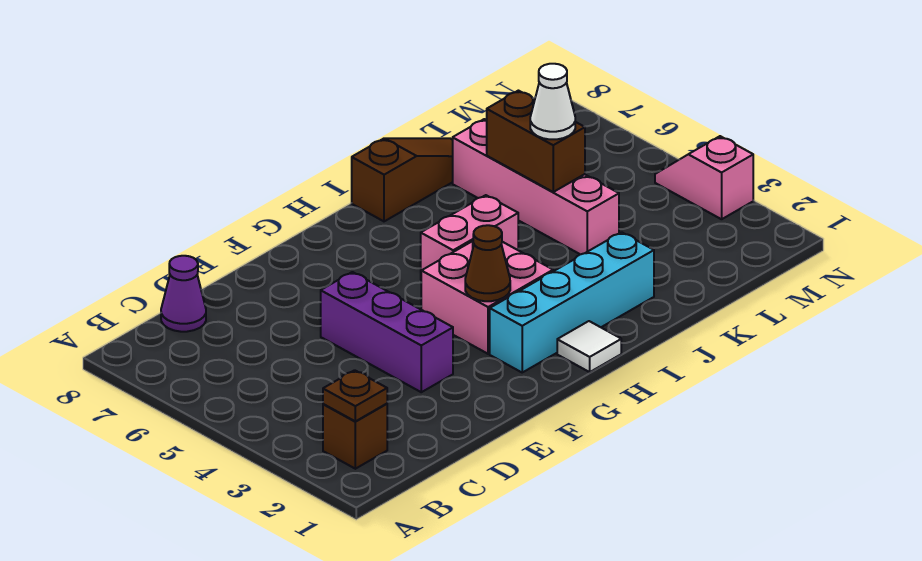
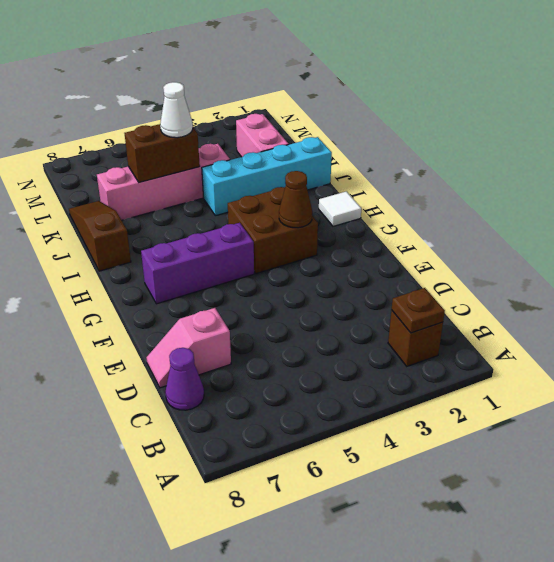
purple brick E3:E5 level 1 -> purple brick G5:G7 level 1
cyan brick G2:J2 level 1 -> cyan brick J1:J4 level 1
pink brick G3:H4 level 1 -> brown brick G3:H4 level 1
pink brick H5:I5 level 1 -> pink brick K2:L2 level 1
pink slope N3:N4 level 1 top 3 -> pink slope D7:D8 level 1 top 7

